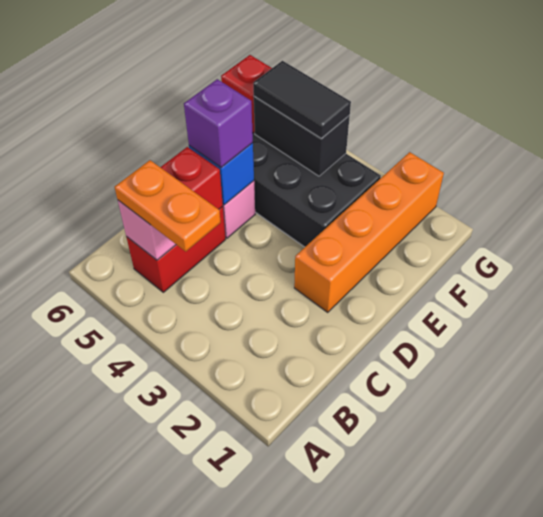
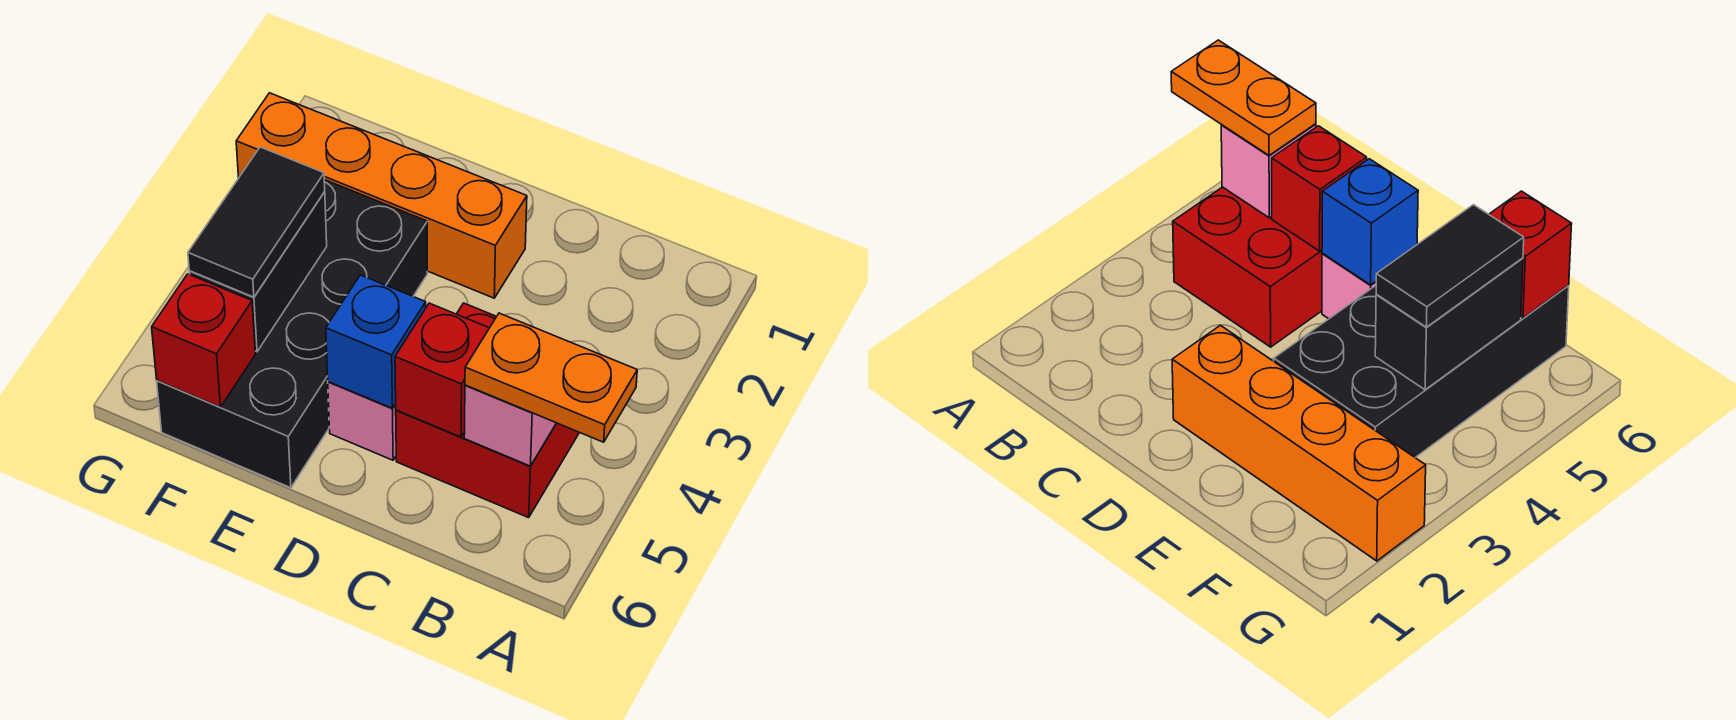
orange plate B4:B5 level 3 -> orange plate A5:B5 level 3
red brick B5:C5 level 1 -> red brick B4:C5 level 1
purple brick D5 level 3 -> none

